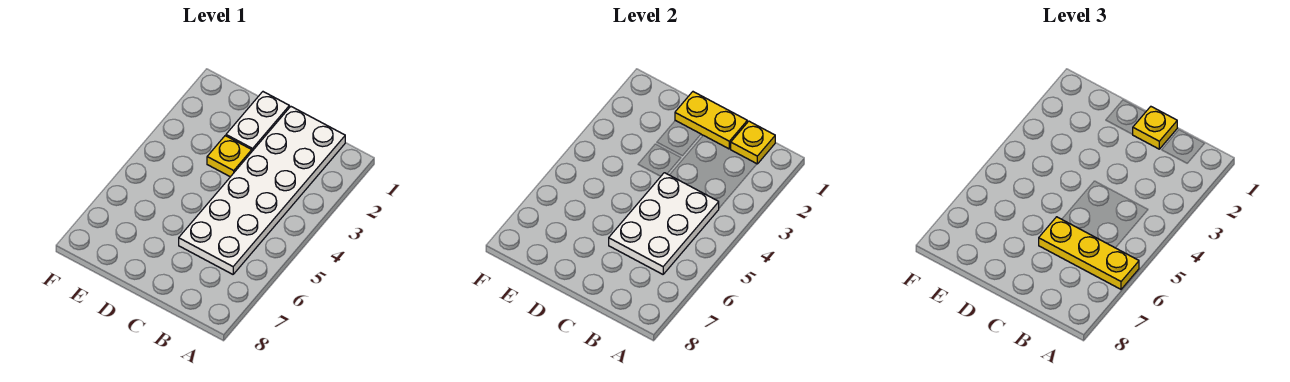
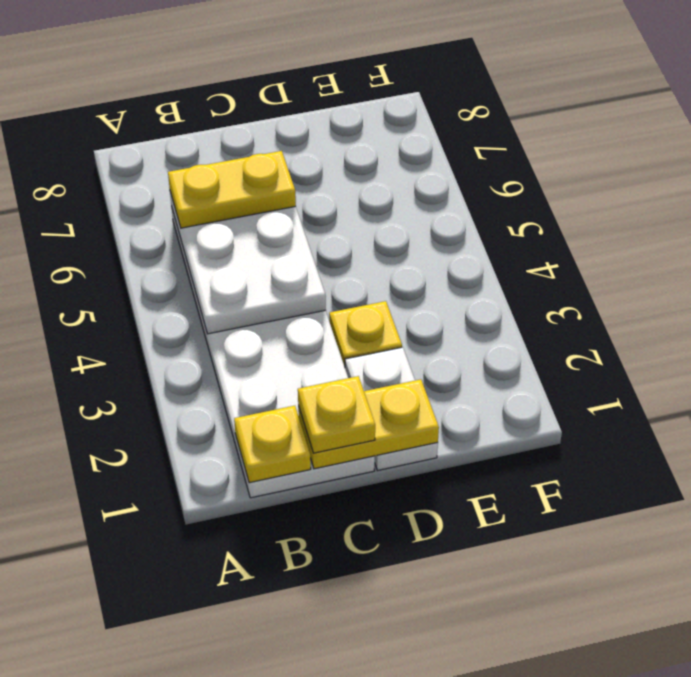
yellow plate A6:C6 level 3 -> yellow plate B6:C6 level 3

